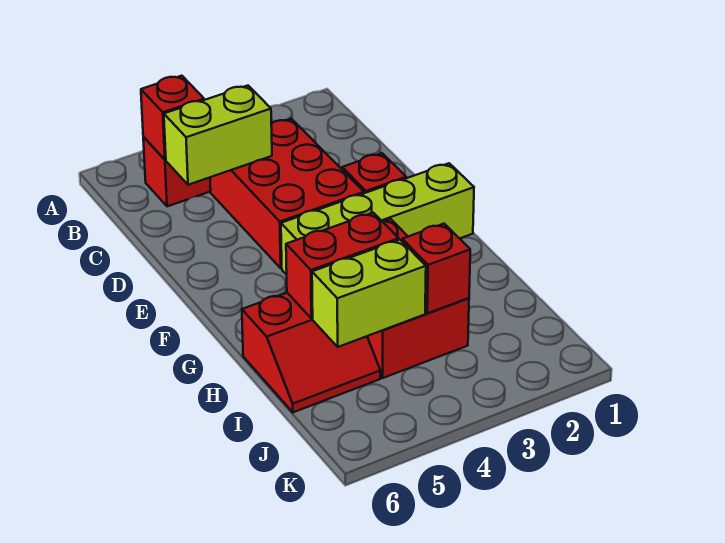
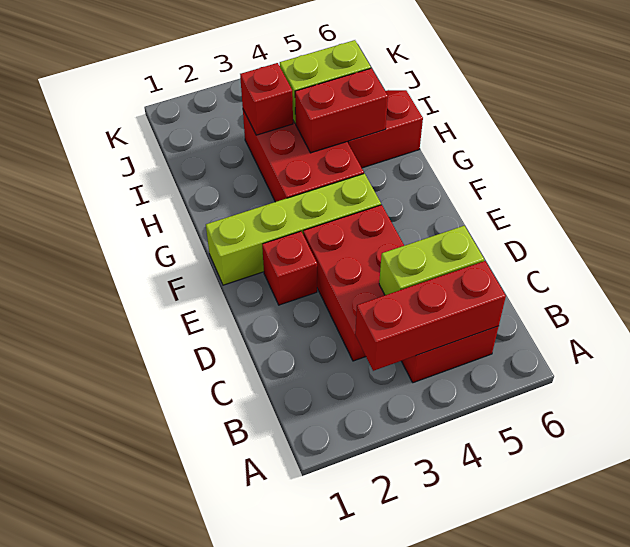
red brick B5 level 2 -> red brick B3:B5 level 2

